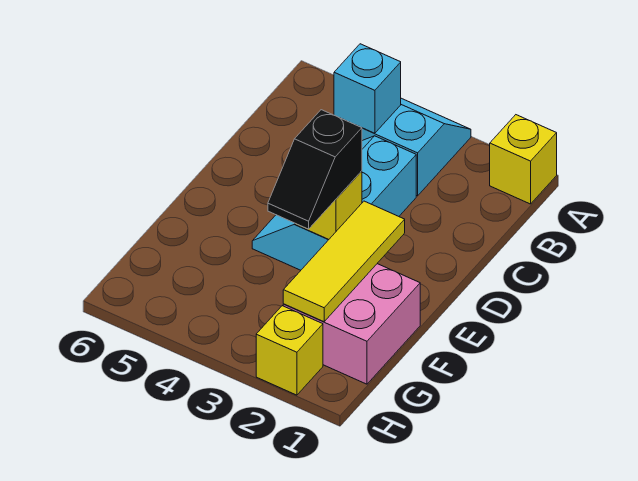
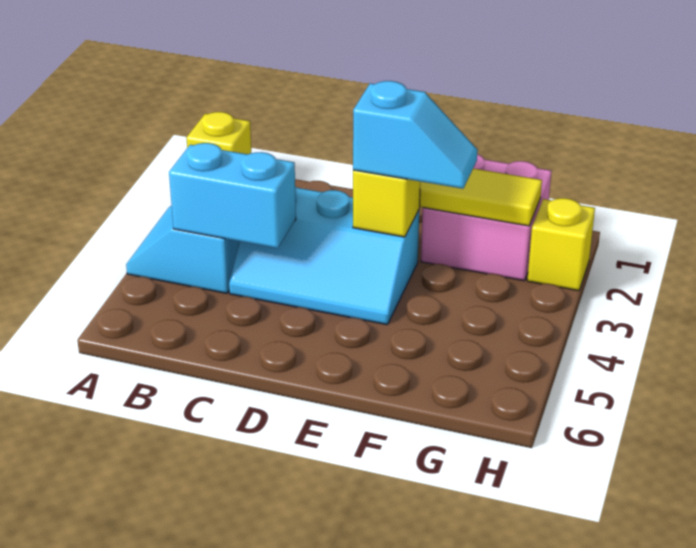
cyan brick B4 level 2 -> cyan brick B4:C4 level 2
black slope E3:F3 level 3 top E -> cyan slope E3:F3 level 3 top E

